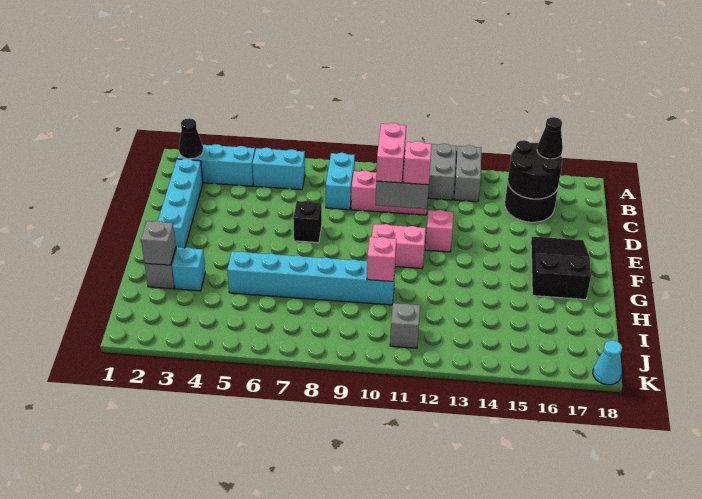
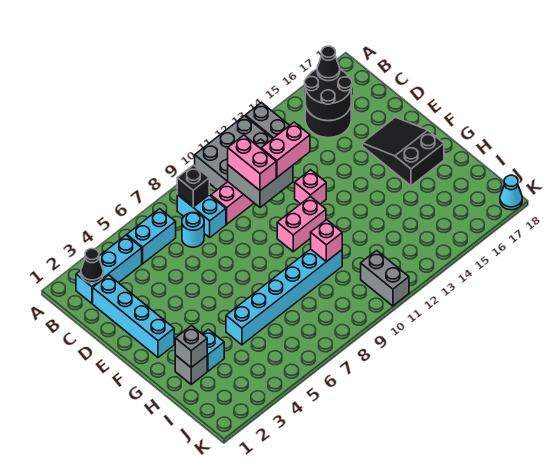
none -> cyan round brick C7 level 1
pink brick D11 level 3 -> pink brick D11:D12 level 3
black brick E7 level 1 -> black brick B8 level 2
grey brick J11 level 1 -> grey brick J11:K11 level 1

